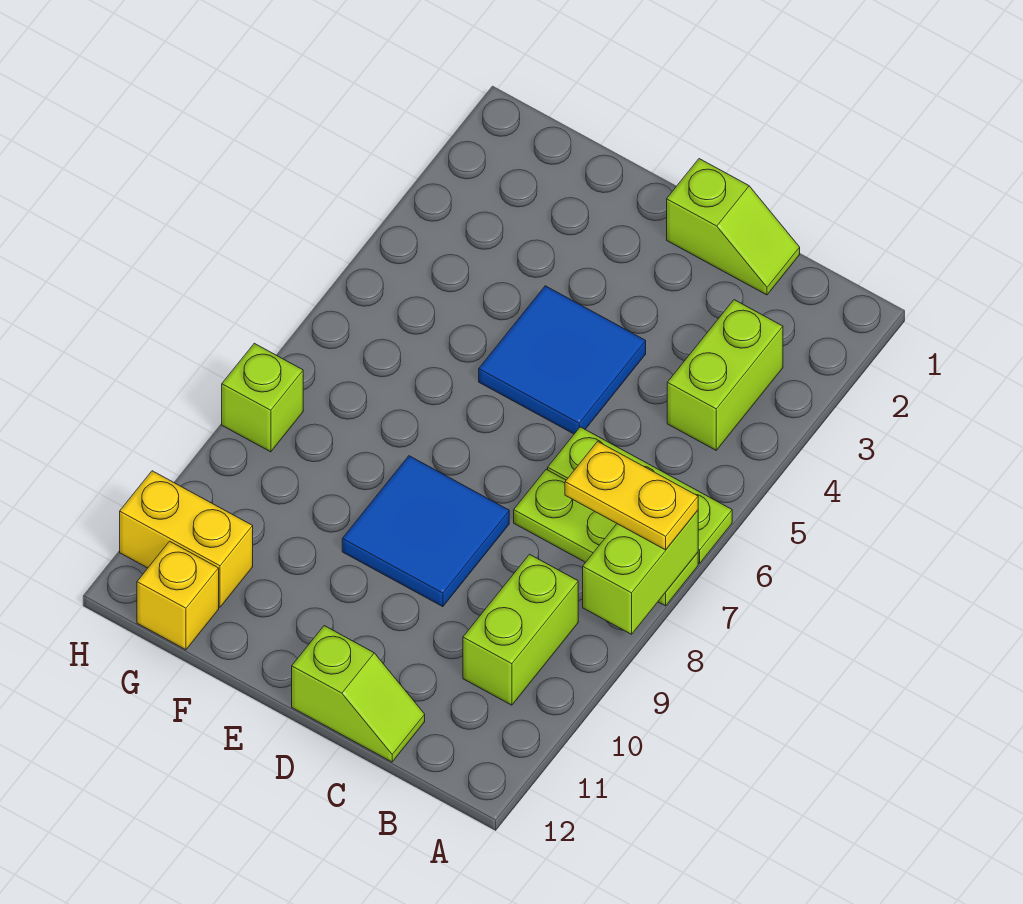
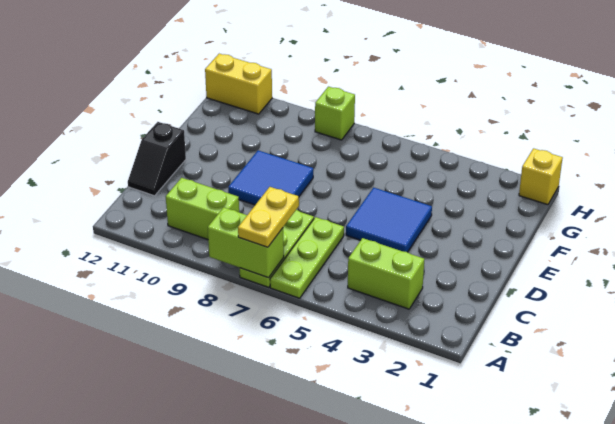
lime slope C1:D1 level 1 top D -> none
lime slope C12:D12 level 1 top D -> black slope C12:D12 level 1 top D
yellow brick G11:H11 level 1 -> yellow brick H11:H12 level 1
yellow brick G12 level 1 -> yellow brick H1 level 1

